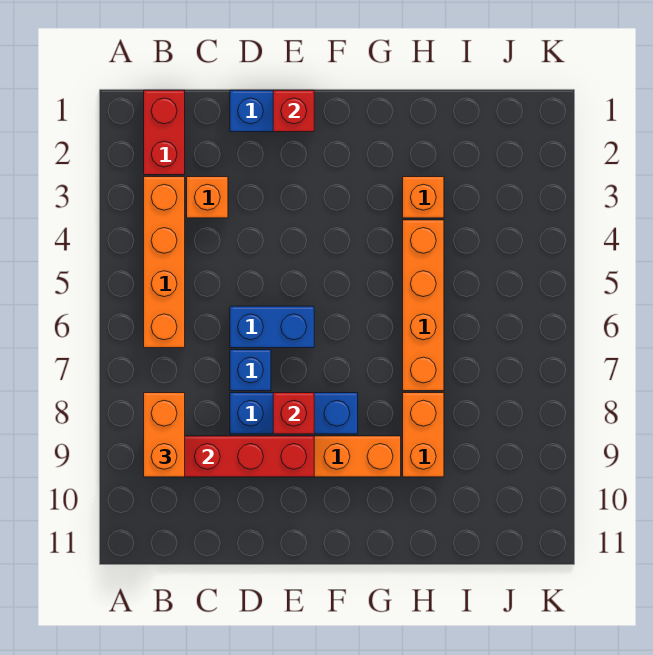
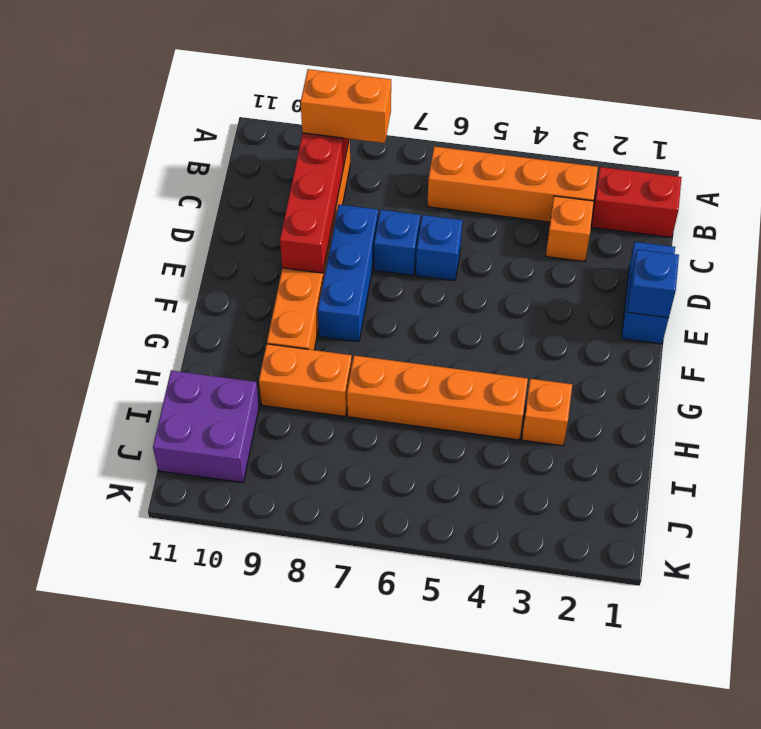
blue brick D6:E6 level 1 -> blue brick D6 level 1
red brick E1 level 2 -> blue brick E1 level 2
red brick E8 level 2 -> none
none -> purple brick I10:J11 level 1

